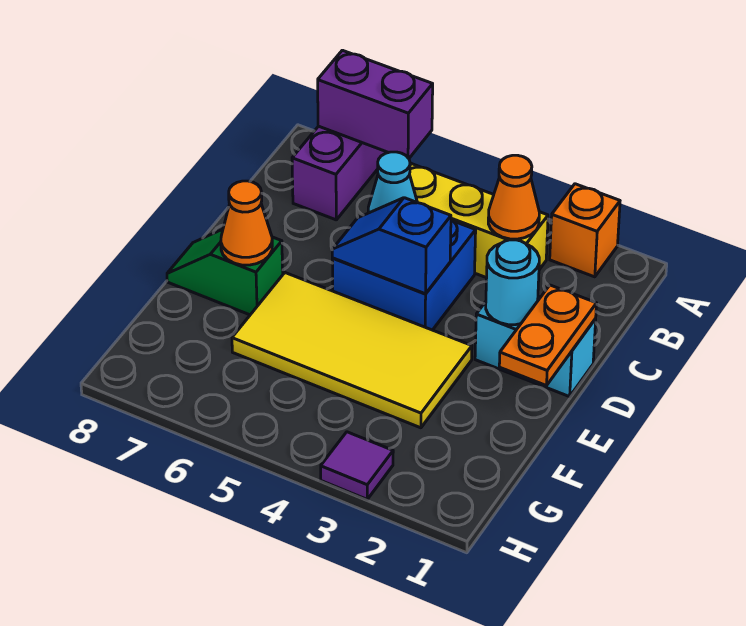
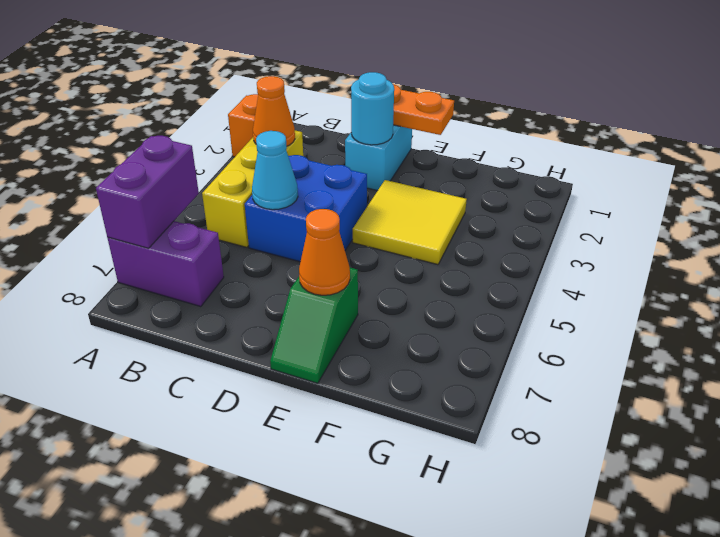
blue slope D4:D5 level 2 top 4 -> none
yellow tile E3:F6 level 1 -> yellow tile E3:F4 level 1
purple tile H3 level 1 -> none

